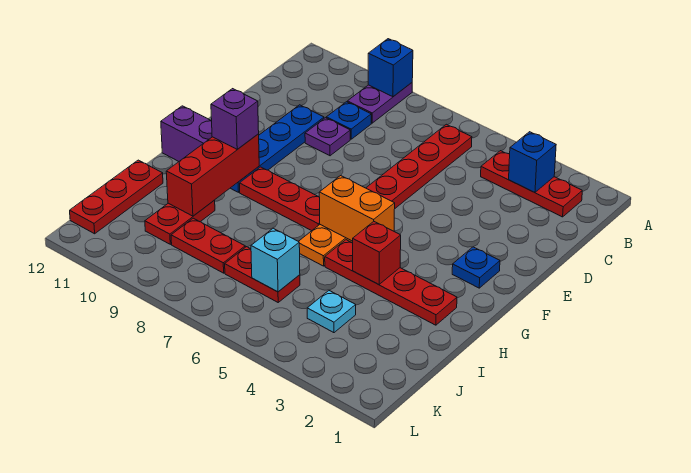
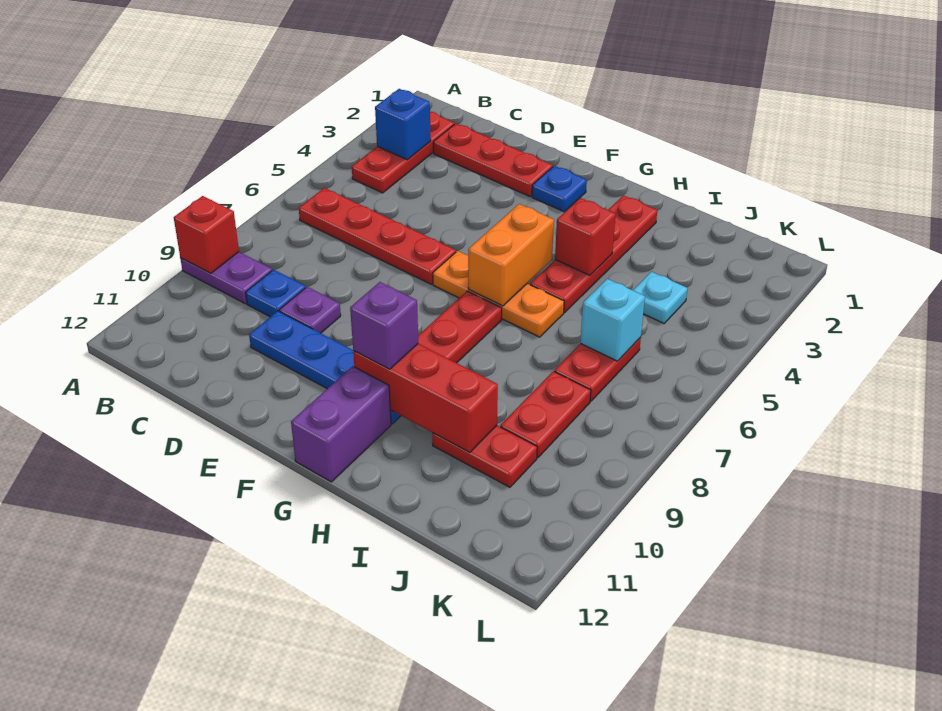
blue brick A9 level 2 -> red brick A9 level 2
red plate I12:K12 level 1 -> red plate C2:E2 level 1

